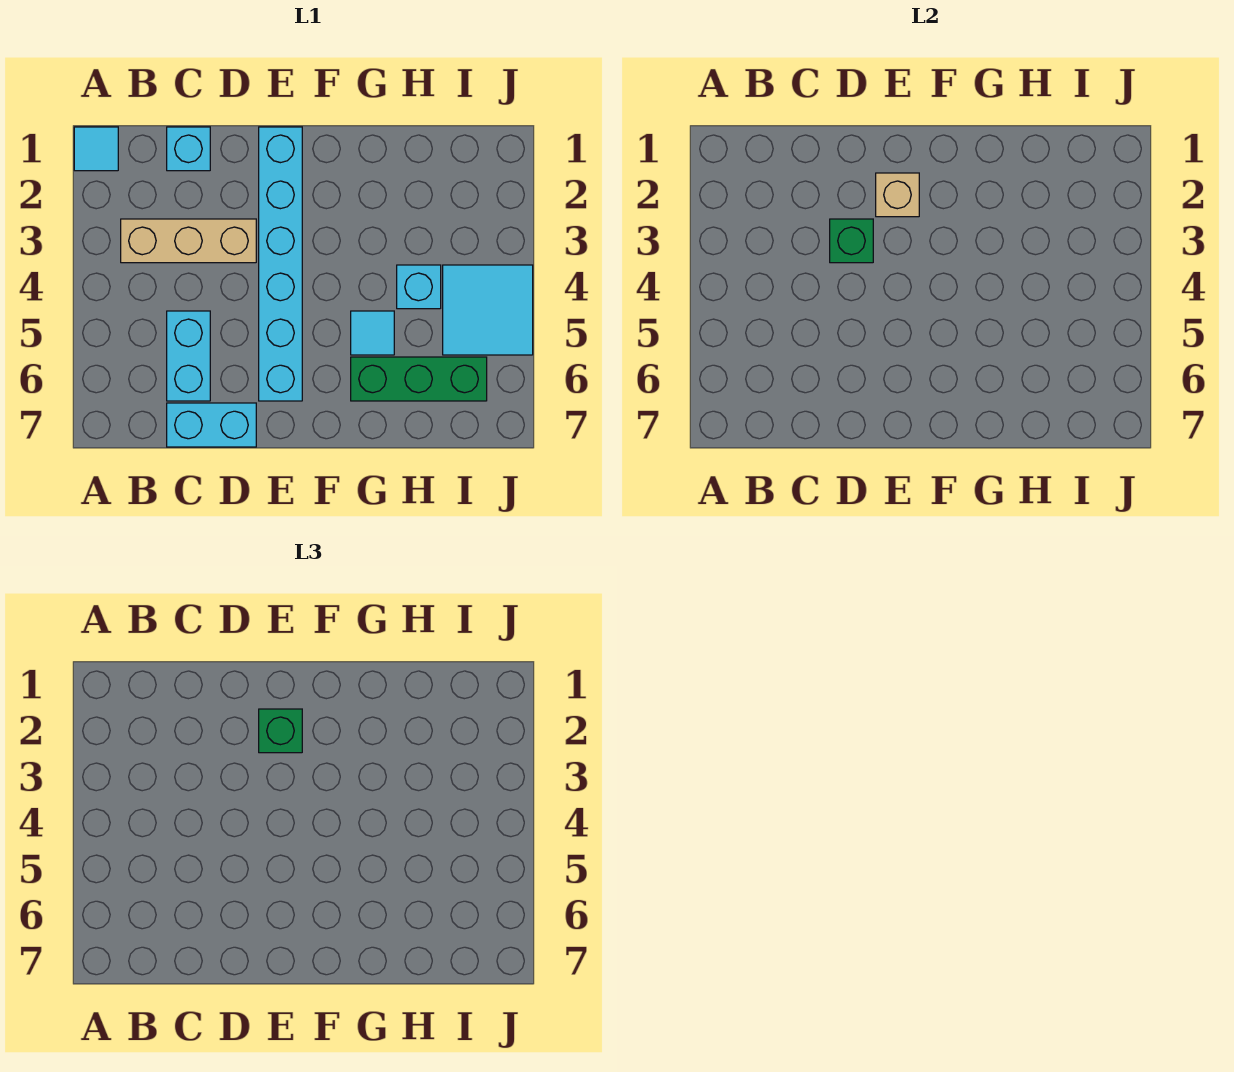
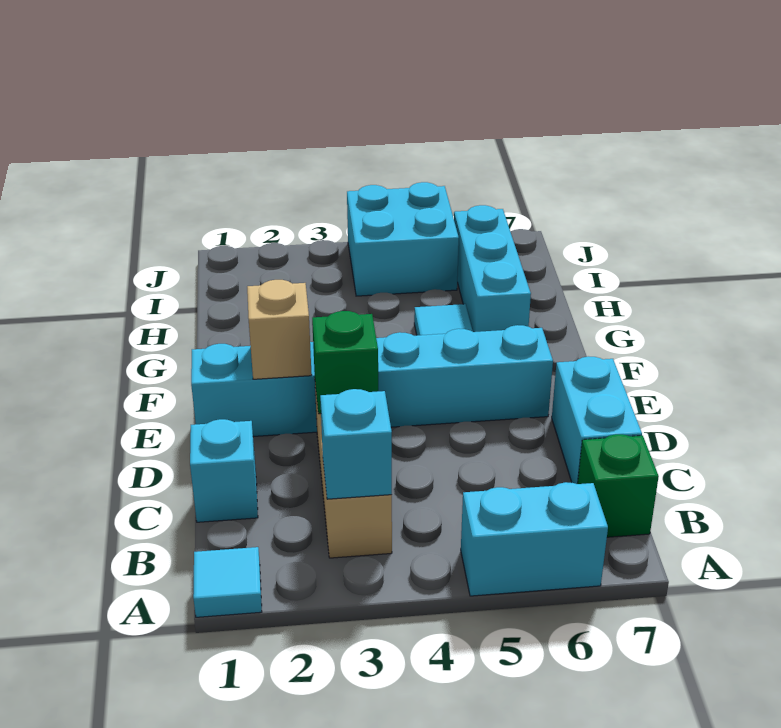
cyan brick C5:C6 level 1 -> cyan brick A5:A6 level 1
green brick E2 level 3 -> green brick B7 level 1
green brick G6:I6 level 1 -> cyan brick G6:I6 level 1
cyan brick H4 level 1 -> cyan brick B3 level 2
cyan tile I4:J5 level 1 -> cyan brick I4:J5 level 1

